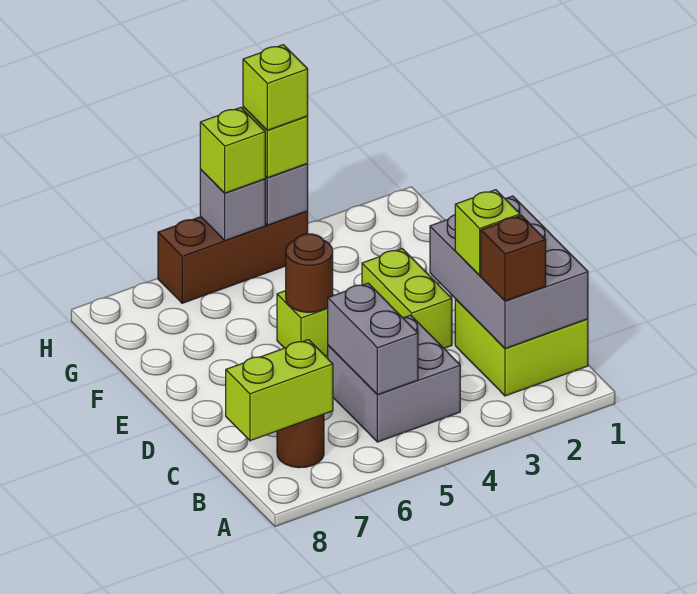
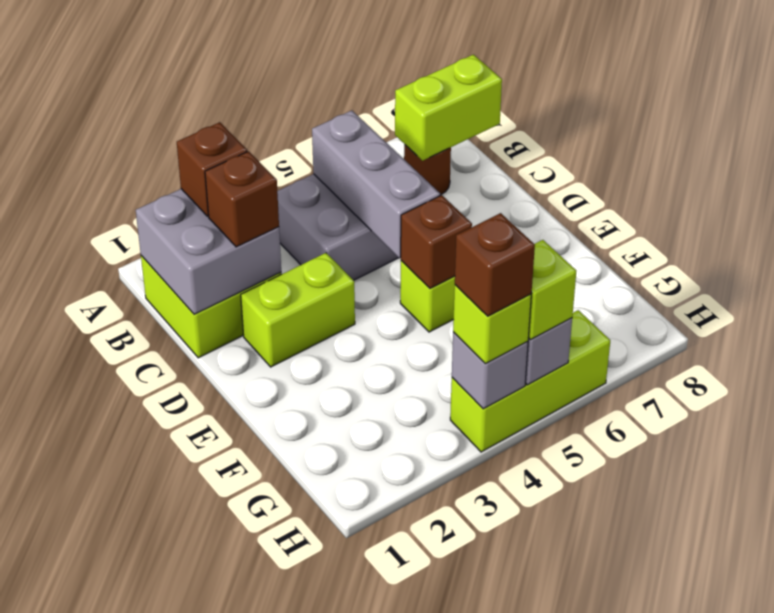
grey brick B1:D2 level 2 -> grey brick B1:C2 level 2
grey brick B5:C5 level 2 -> grey brick B5:D5 level 2
lime brick C2 level 3 -> brown brick C2 level 3
lime brick D3:E3 level 1 -> lime brick D2:D3 level 1
brown round brick E5 level 2 -> brown brick E5 level 2
brown brick H4:H6 level 1 -> lime brick H4:H6 level 1
lime brick H4 level 4 -> brown brick H4 level 4

